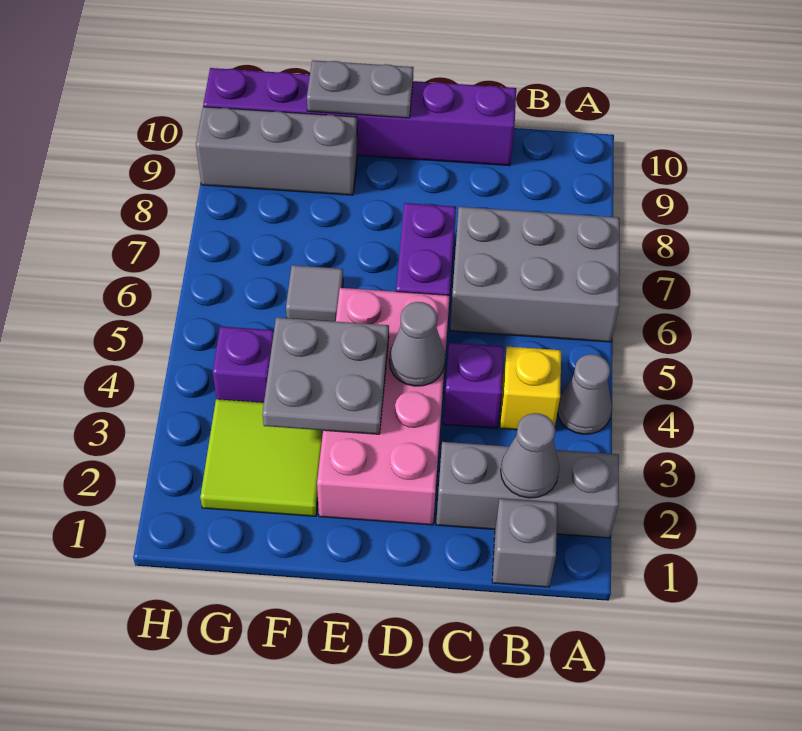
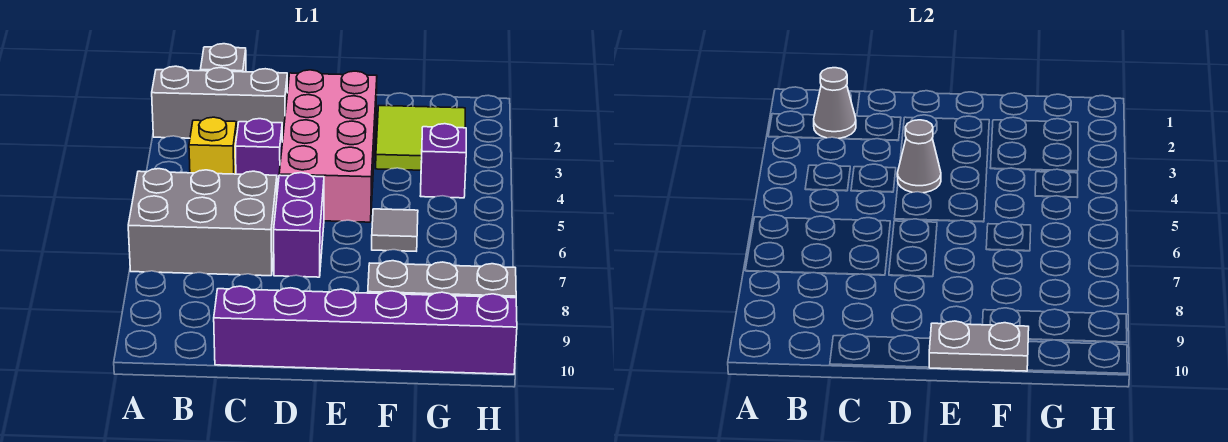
grey cone A4 level 1 -> none
grey plate E3:F4 level 2 -> none

